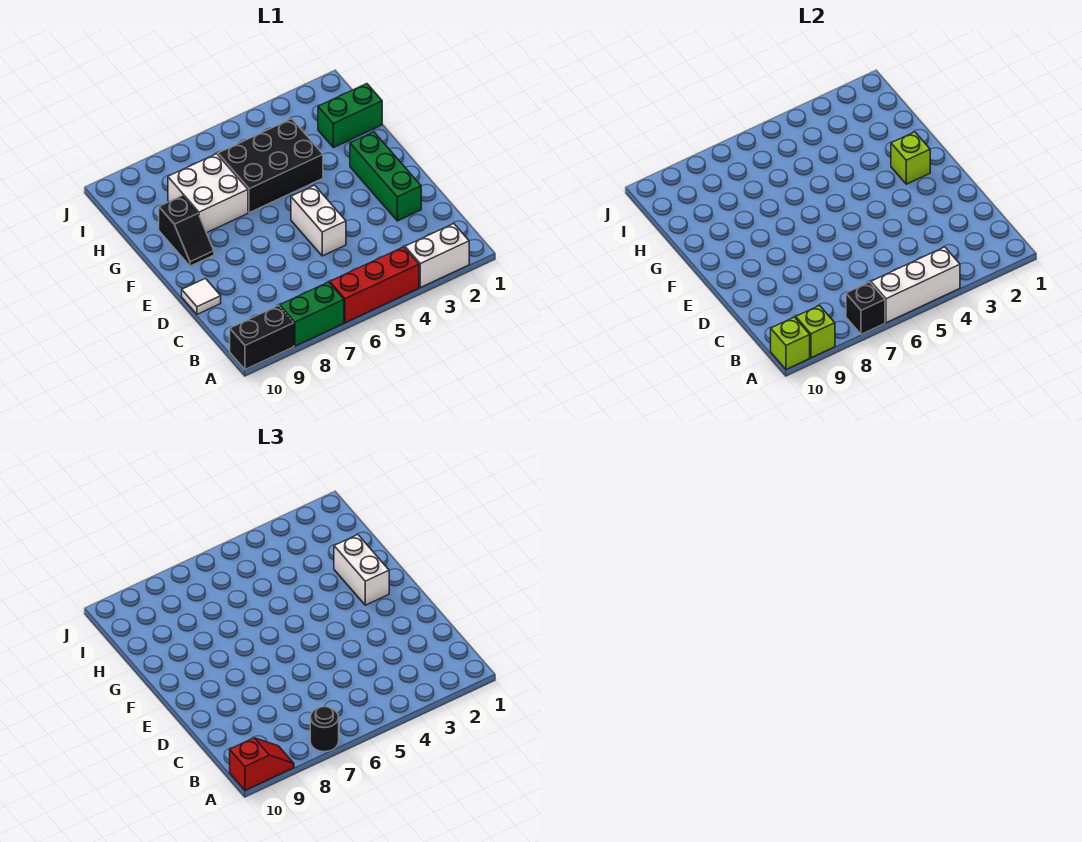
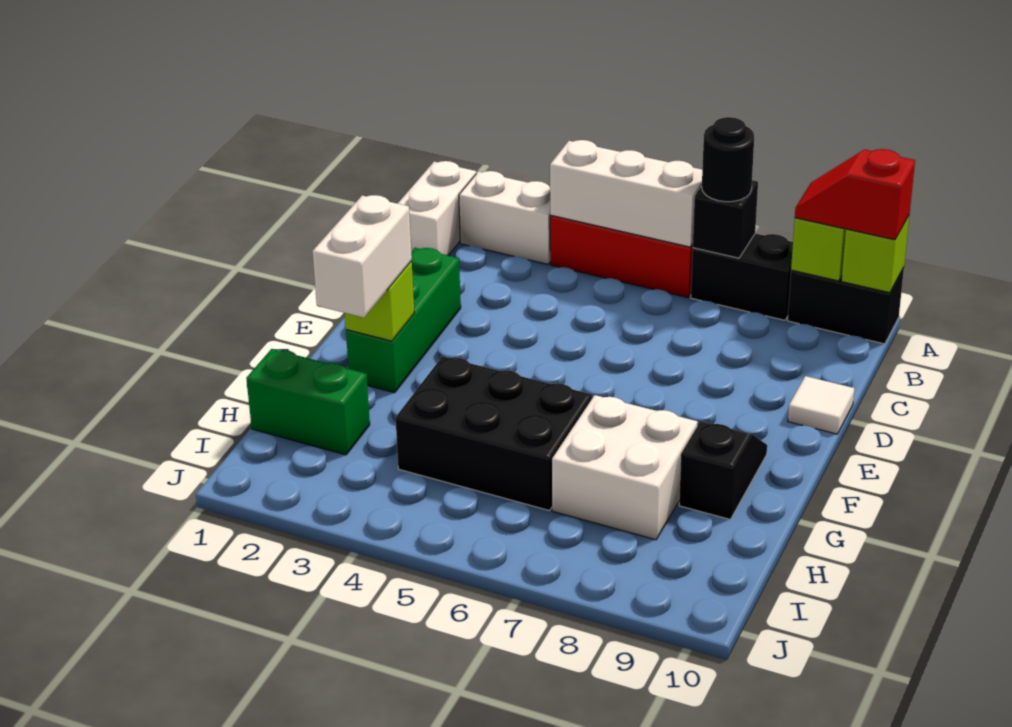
green brick A7:A8 level 1 -> black brick A7:A8 level 1
white brick D5:E5 level 1 -> white brick A1:B1 level 1

